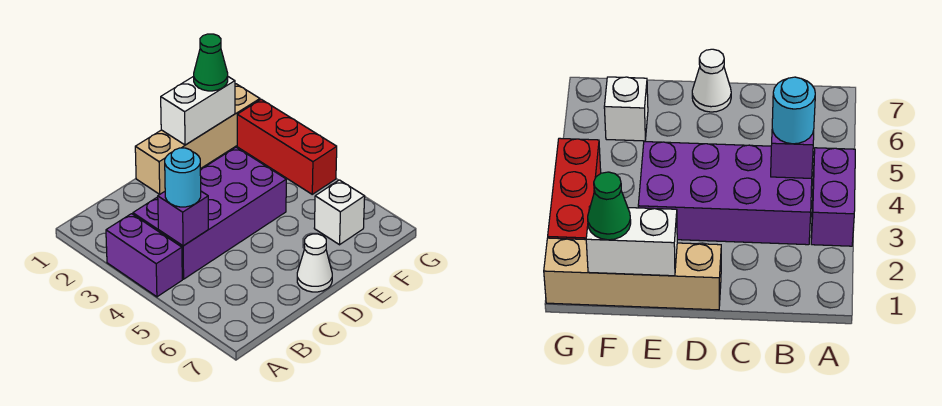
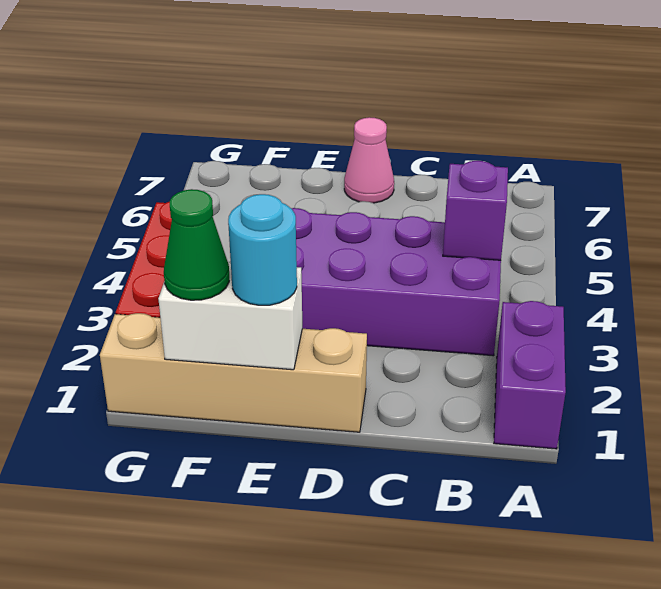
purple brick A3:A4 level 1 -> purple brick A1:A2 level 1
cyan round brick B4 level 3 -> cyan round brick E1 level 3
white cone D7 level 1 -> pink cone D7 level 1
white brick F6 level 1 -> none

